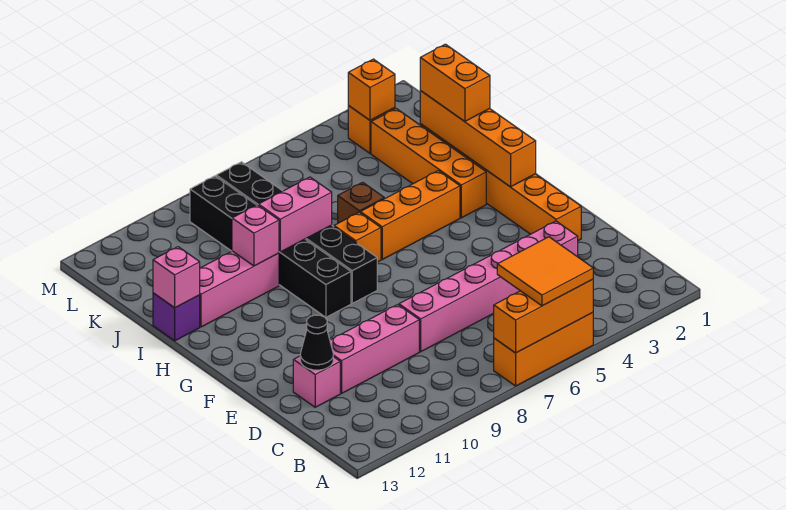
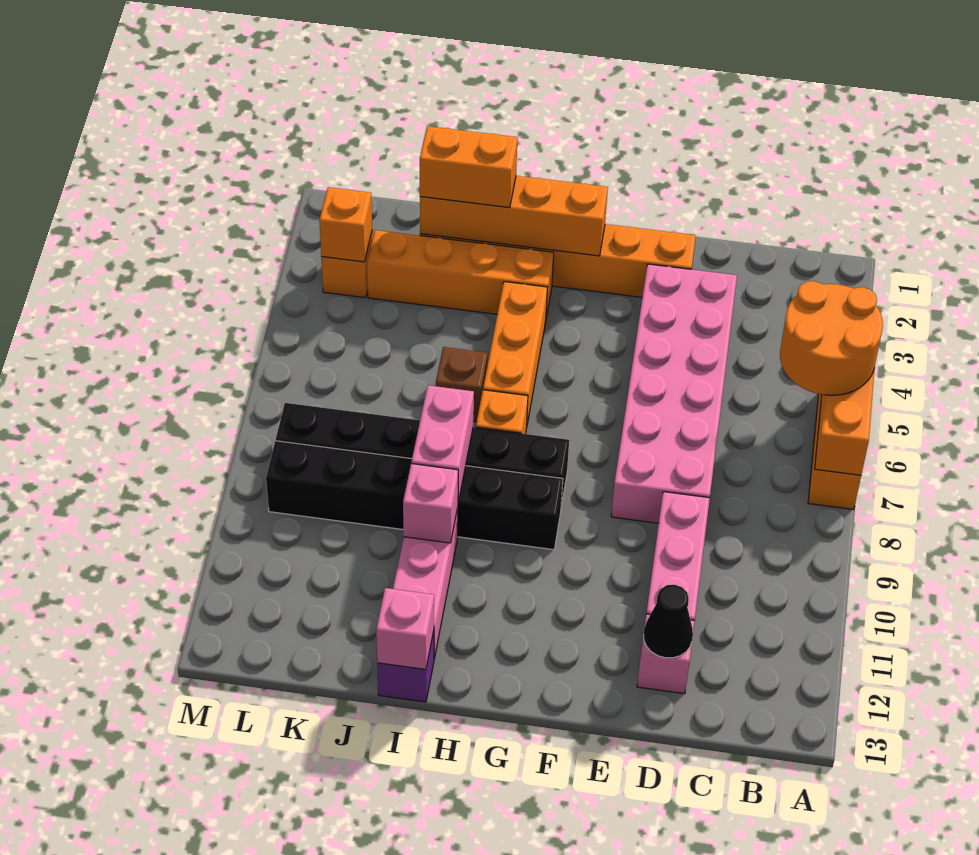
orange tile A5:B6 level 3 -> orange round brick A5:B6 level 3
pink brick D3:D8 level 1 -> pink brick D3:E8 level 1

